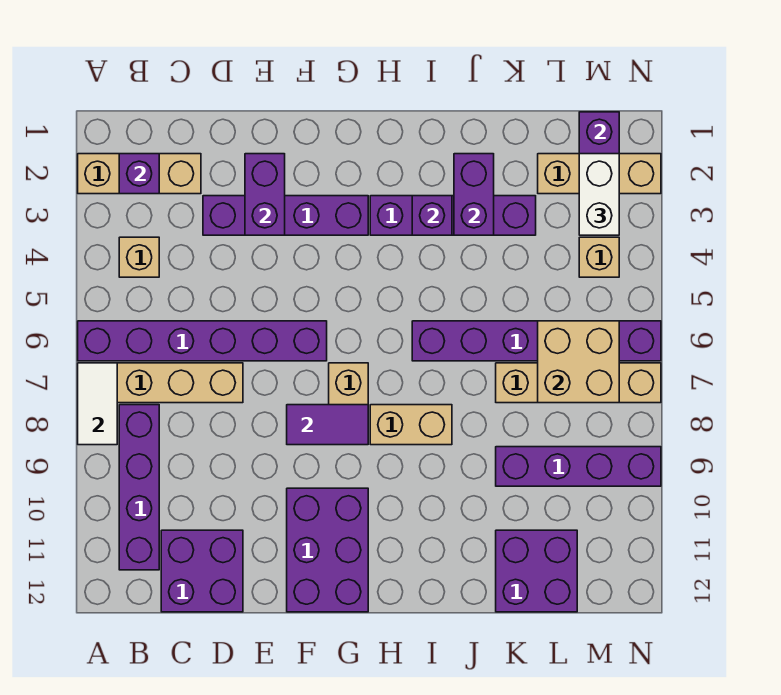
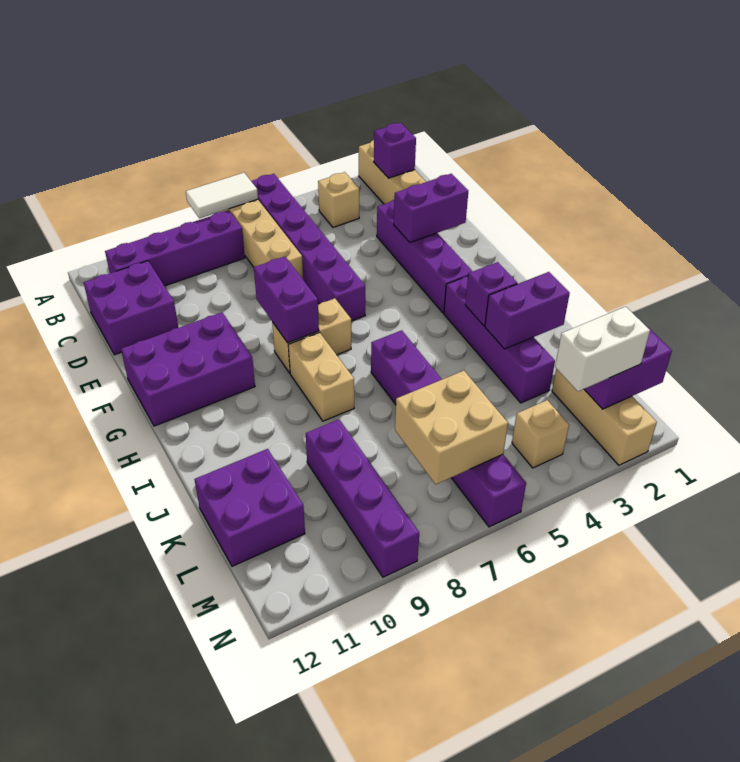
purple tile F8:G8 level 2 -> purple brick F8:G8 level 2
tan brick K7:N7 level 1 -> none

